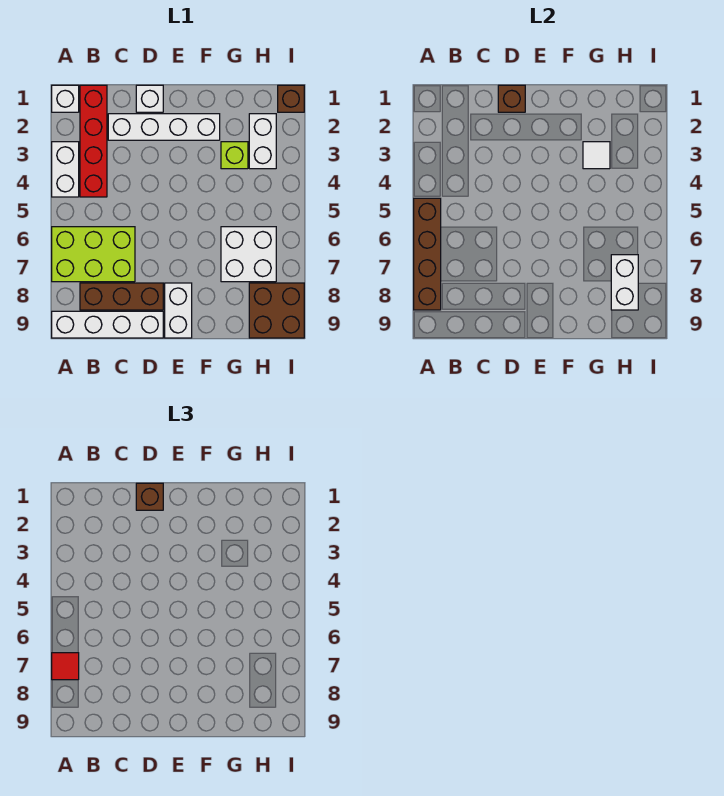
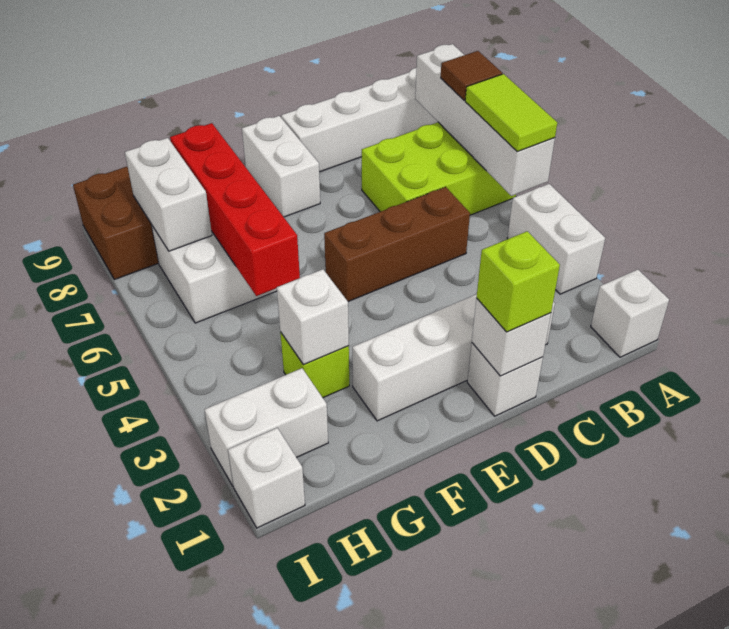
brown brick A5:A8 level 2 -> white brick A5:A8 level 2
none -> lime tile A5:A6 level 3
red tile A7 level 3 -> brown tile A7 level 3
red brick B1:B4 level 1 -> red brick G5:G8 level 2
brown brick B8:D8 level 1 -> brown brick C5:E5 level 1
brown brick D1 level 2 -> white brick D1 level 2
brown brick D1 level 3 -> lime brick D1 level 3
white tile G3 level 2 -> white brick G3 level 2
white brick H2:H3 level 1 -> white brick H2:I2 level 1
brown brick I1 level 1 -> white brick I1 level 1

